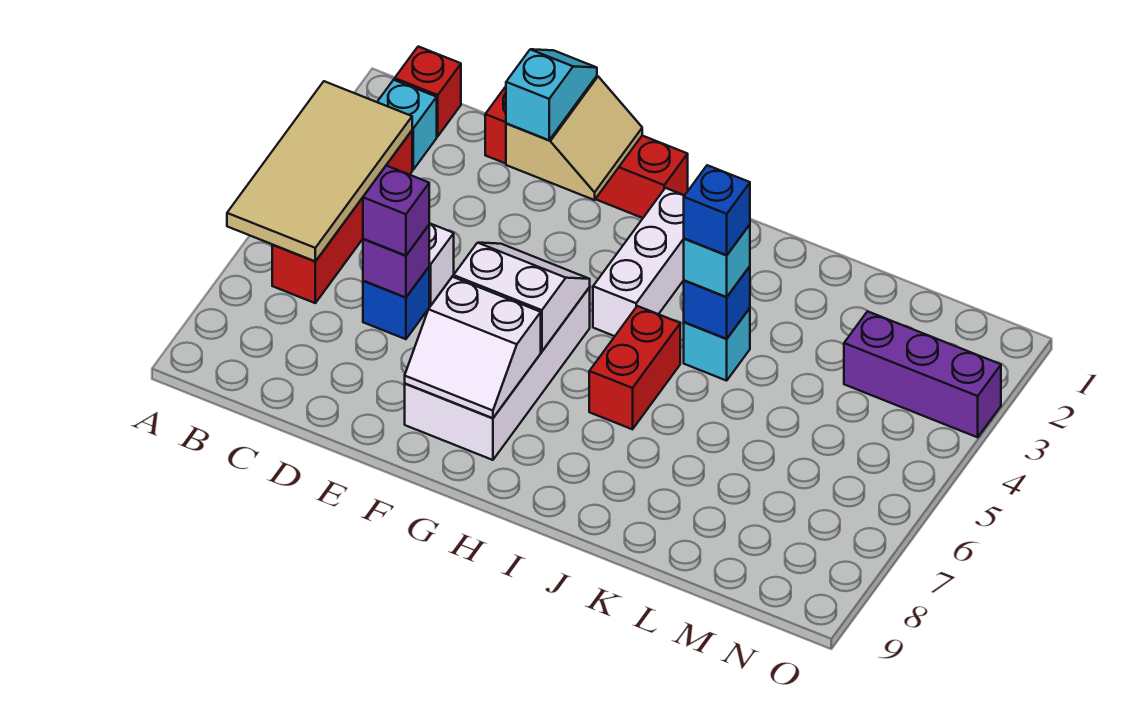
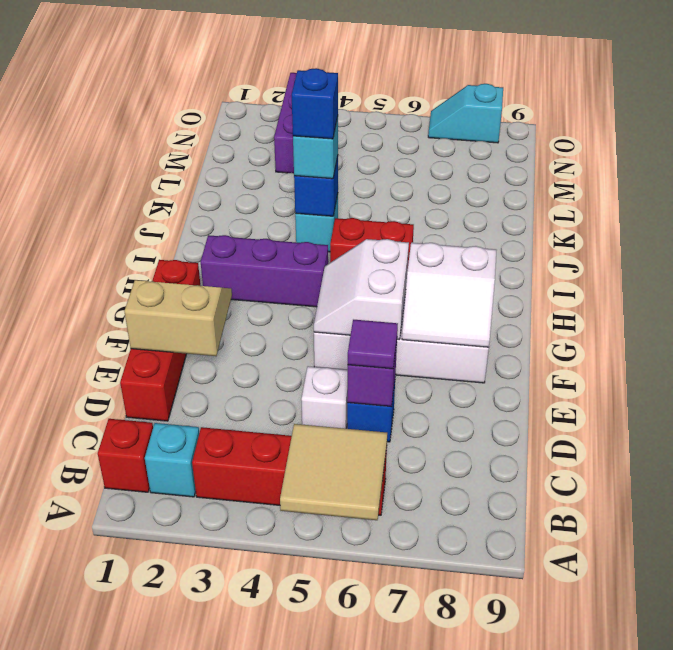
tan tile A3:B6 level 2 -> tan tile A5:B6 level 2
purple brick D6 level 3 -> purple tile D6 level 3
cyan slope E1:E2 level 3 top 2 -> cyan slope O7:O8 level 1 top 8
white slope F7:G8 level 2 top 7 -> white slope F7:G8 level 2 top G
white brick H2:H4 level 1 -> purple brick H2:H4 level 1

